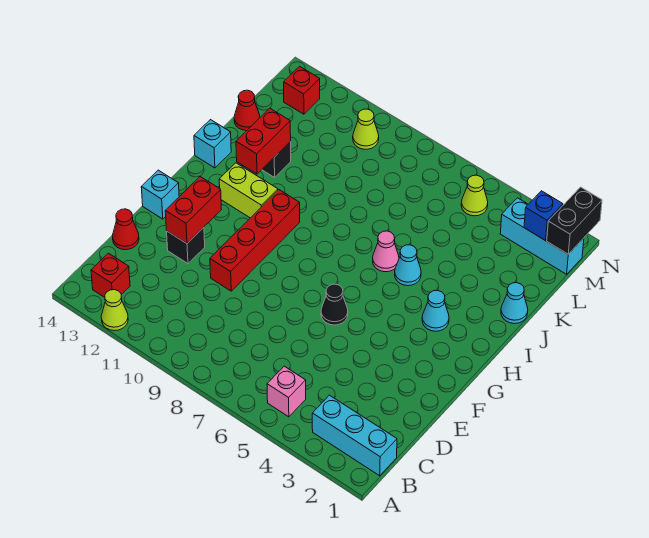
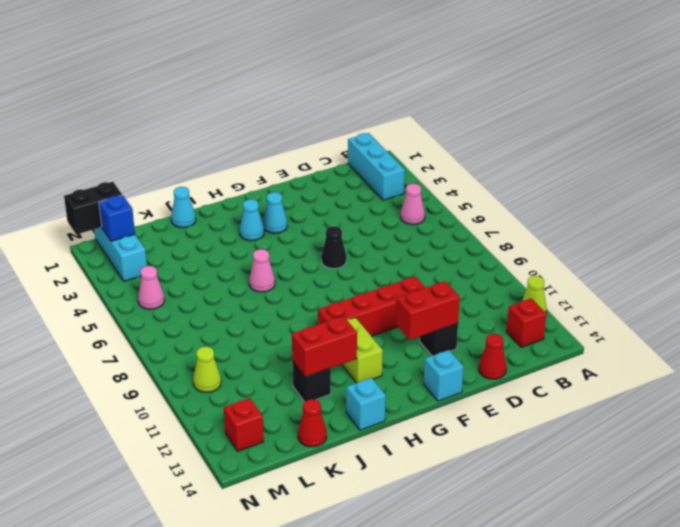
pink brick B5 level 1 -> pink cone B5 level 1
cyan cone I5 level 1 -> cyan cone G3 level 1
lime cone M5 level 1 -> pink cone M5 level 1

